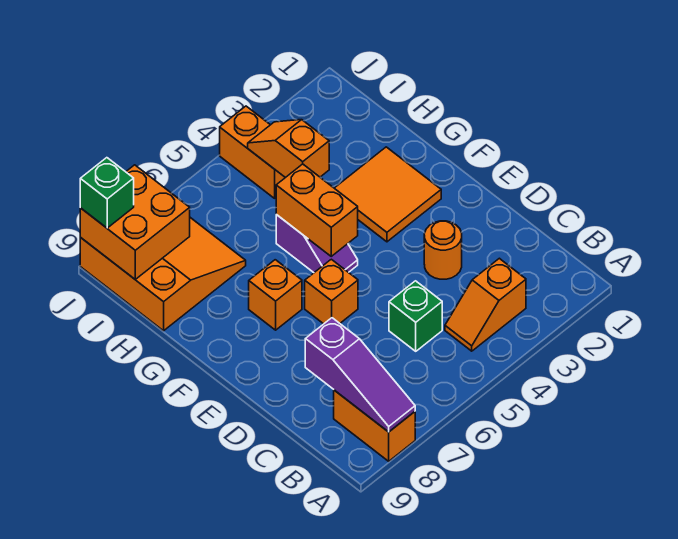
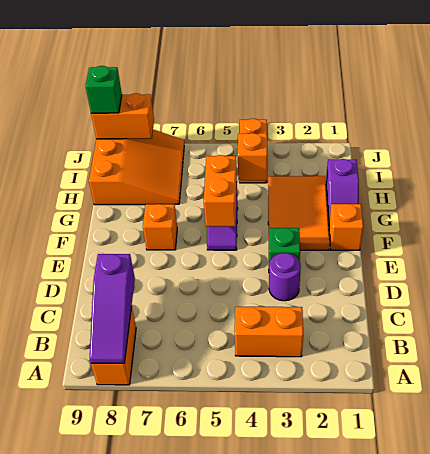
orange slope B3:B4 level 1 top 3 -> orange brick B3:B4 level 1
green brick C5 level 1 -> green brick E3 level 1
orange round brick D3 level 1 -> purple round brick D3 level 1
orange brick E6 level 1 -> orange brick F1 level 1
orange tile F2:G3 level 1 -> orange tile F2:H3 level 1
none -> purple slope G1:H1 level 1 top H
orange brick I8:J9 level 2 -> orange brick J8:J9 level 2

